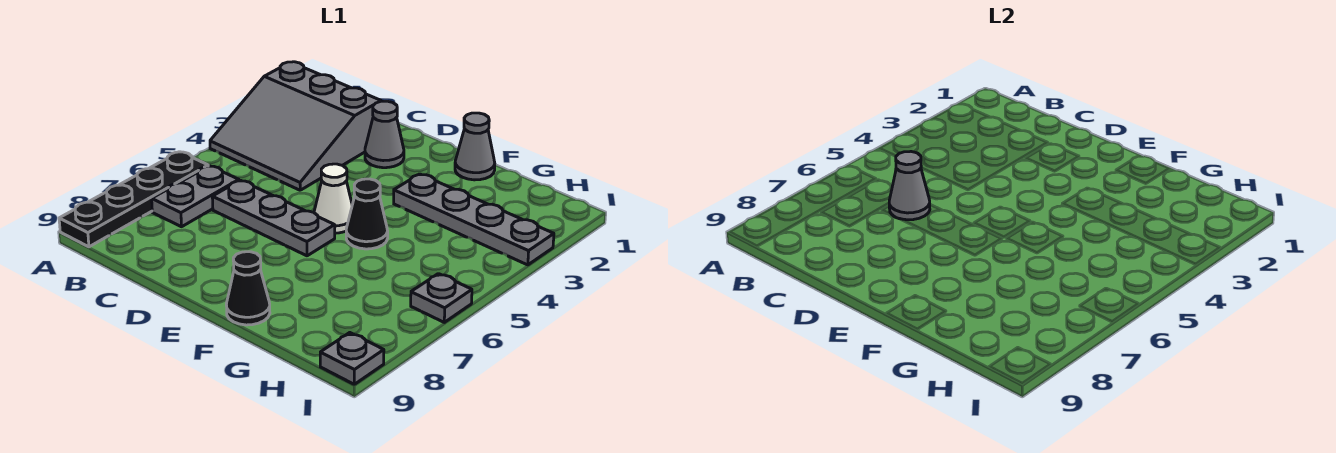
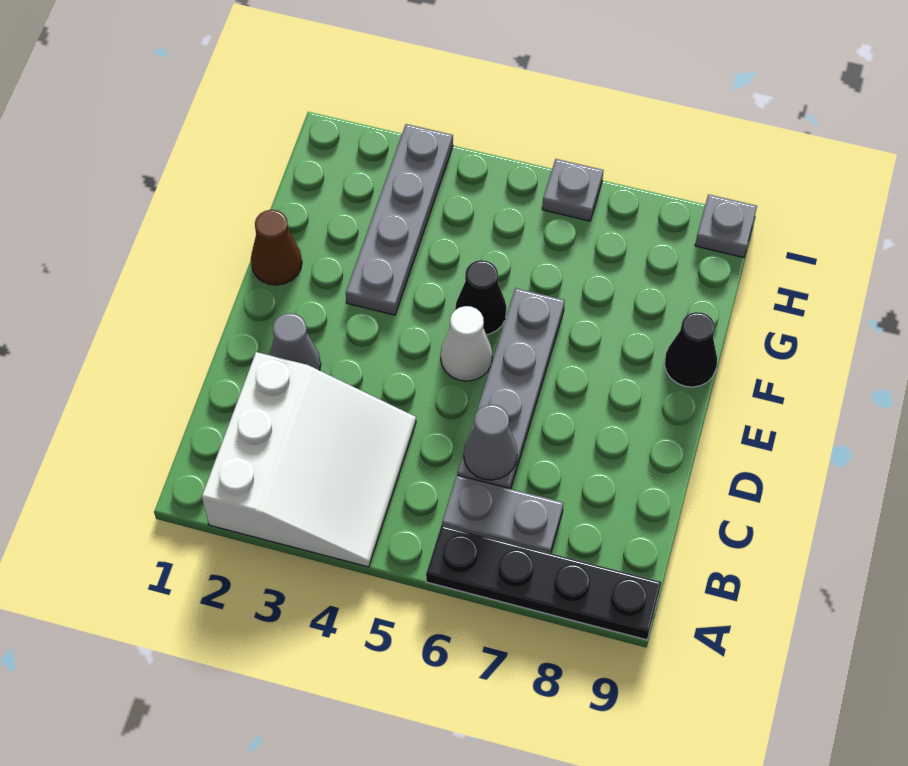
grey slope A2:C4 level 1 top 2 -> white slope A2:C4 level 1 top 2
grey plate C6:E6 level 1 -> grey plate C6:F6 level 1
grey cone F1 level 1 -> brown cone F1 level 1

